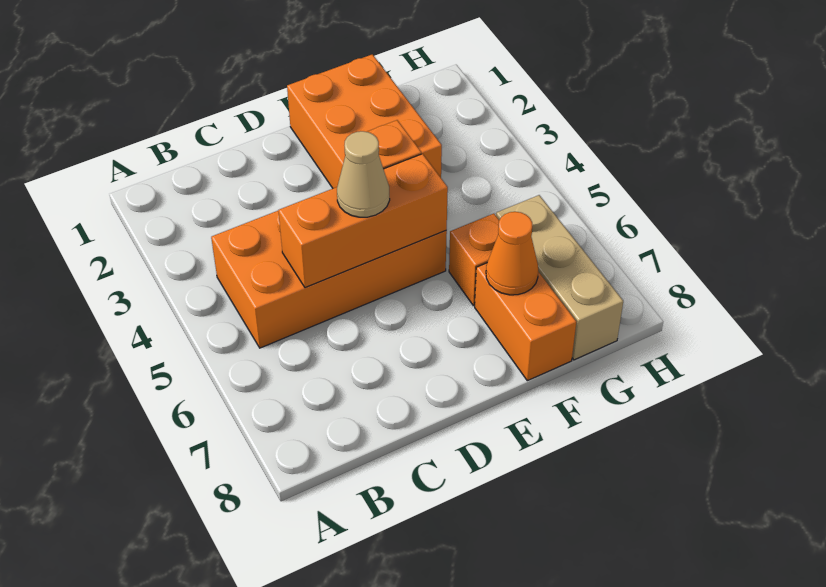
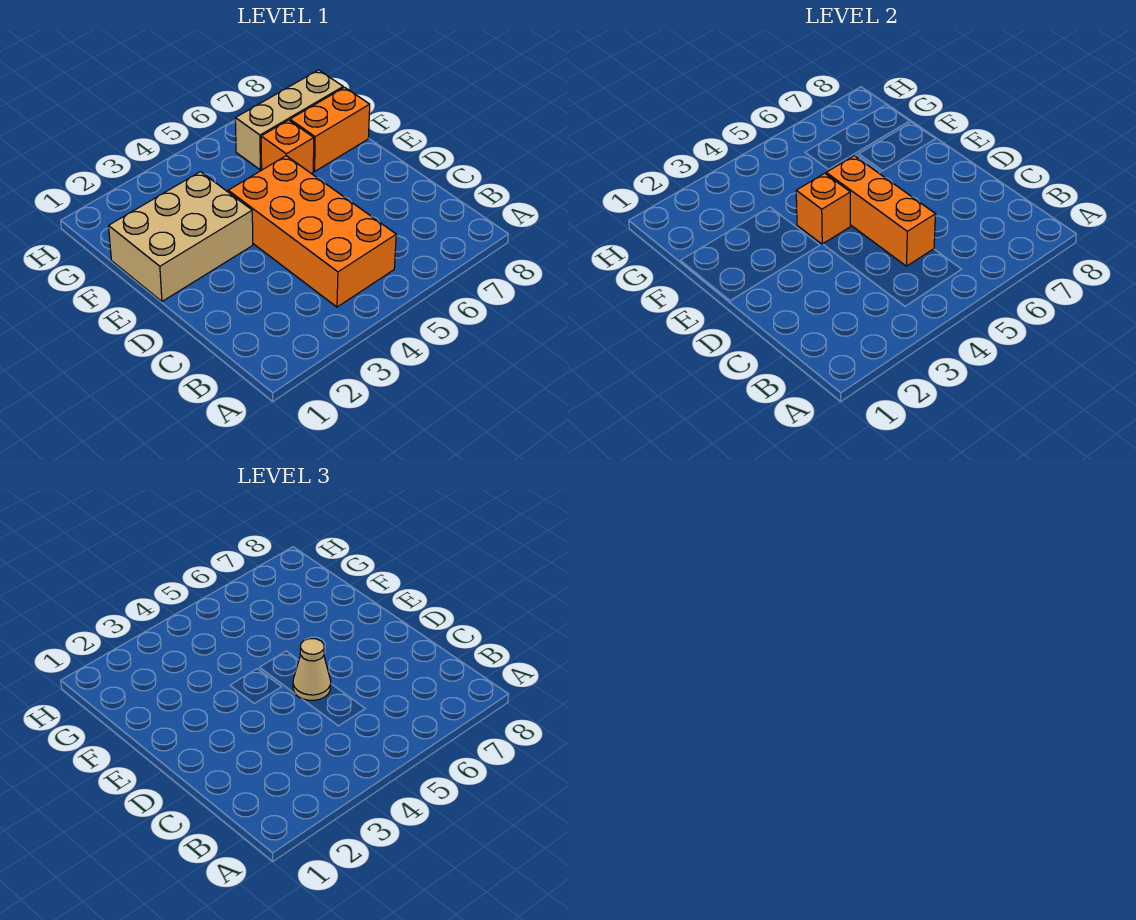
orange brick E1:F3 level 1 -> tan brick E1:F3 level 1
orange cone F7 level 2 -> none

